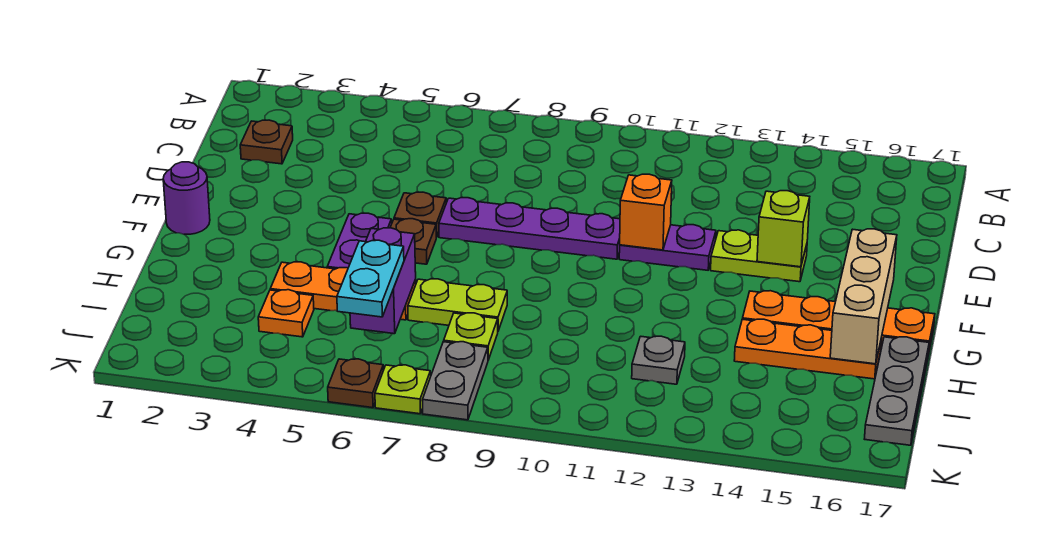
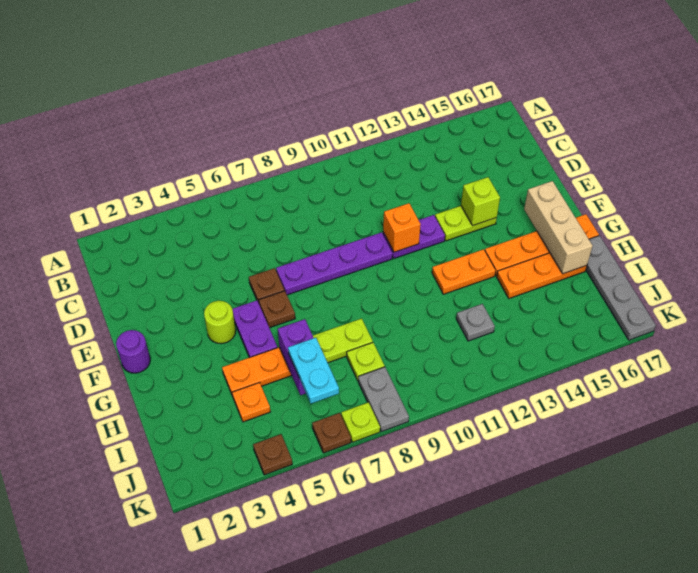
brown plate C2 level 1 -> brown plate K4 level 1
none -> lime round brick F4 level 1
none -> orange plate G12:G13 level 1
grey plate H17:J17 level 1 -> grey plate H17:K17 level 1

